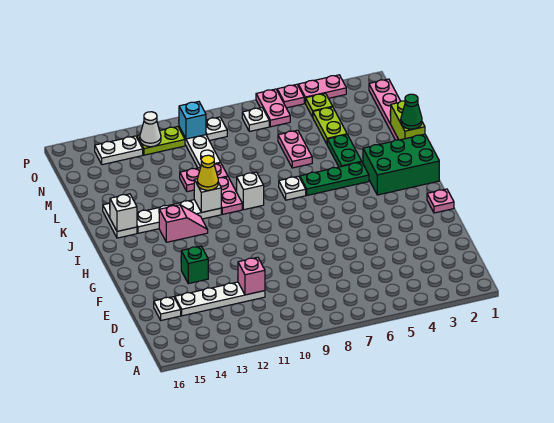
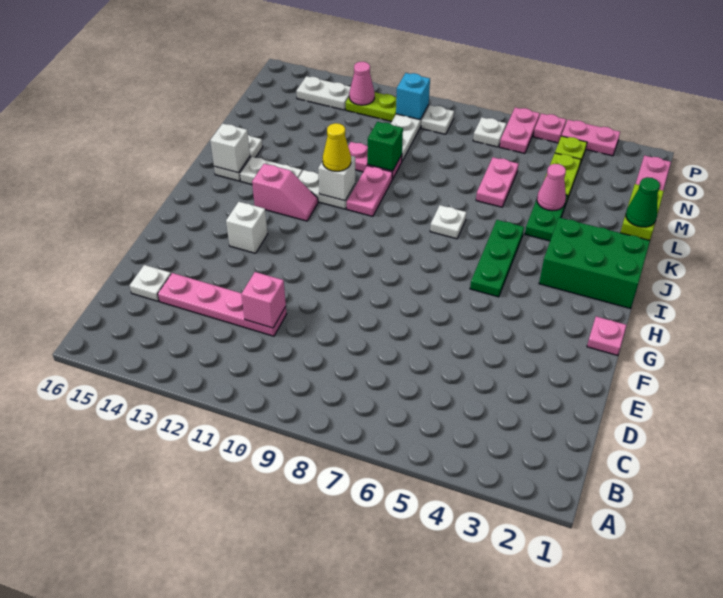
white plate D11:D14 level 1 -> pink plate D11:D14 level 1
green brick F13 level 1 -> green brick L10 level 2
green plate J4:J6 level 1 -> green plate H5:J5 level 1
white brick J9 level 1 -> white brick G13 level 1
none -> pink cone L4 level 2
white cone O12 level 2 -> pink cone O12 level 2

